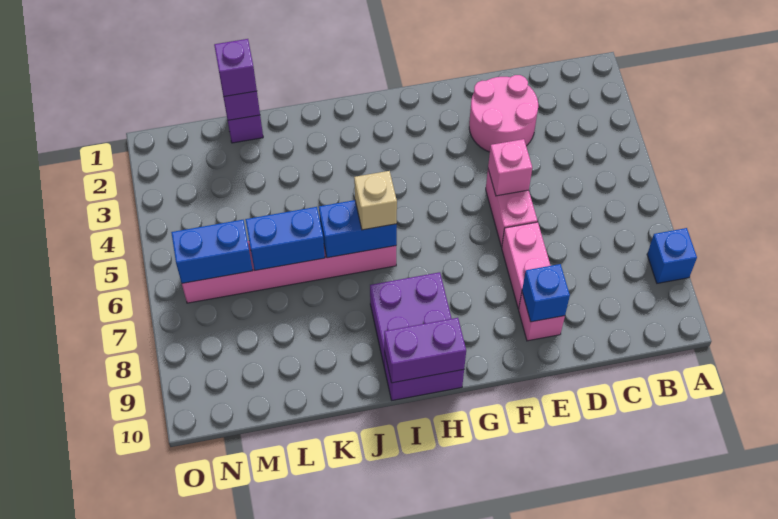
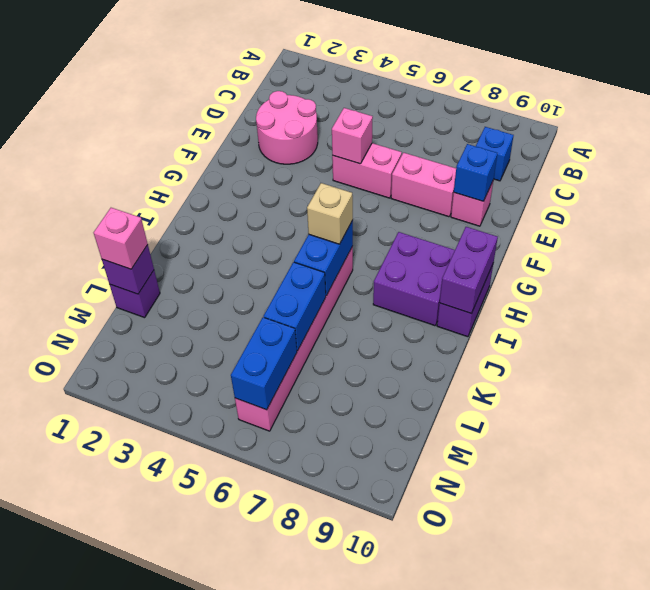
blue brick A8 level 1 -> blue brick C9 level 1
purple brick L1 level 3 -> pink brick L1 level 3

